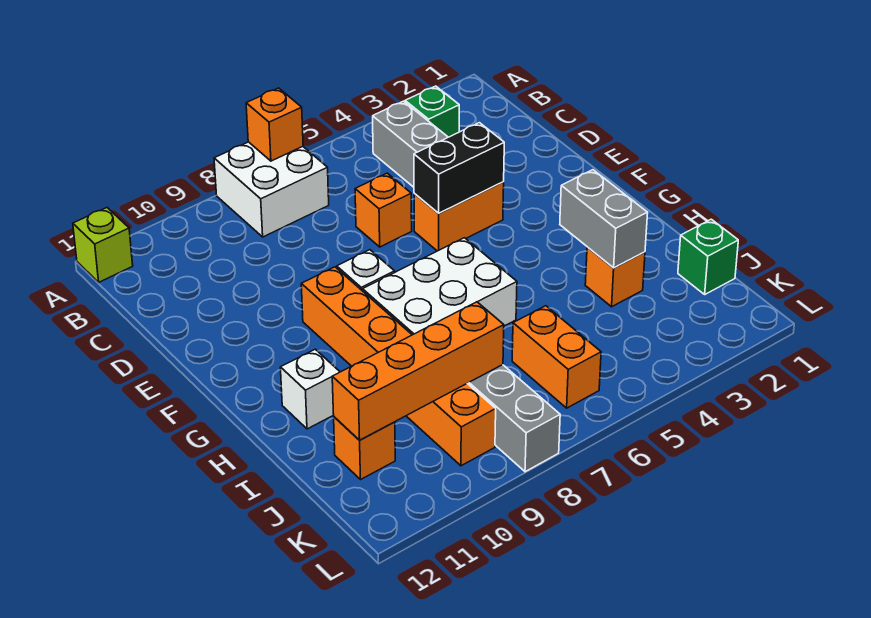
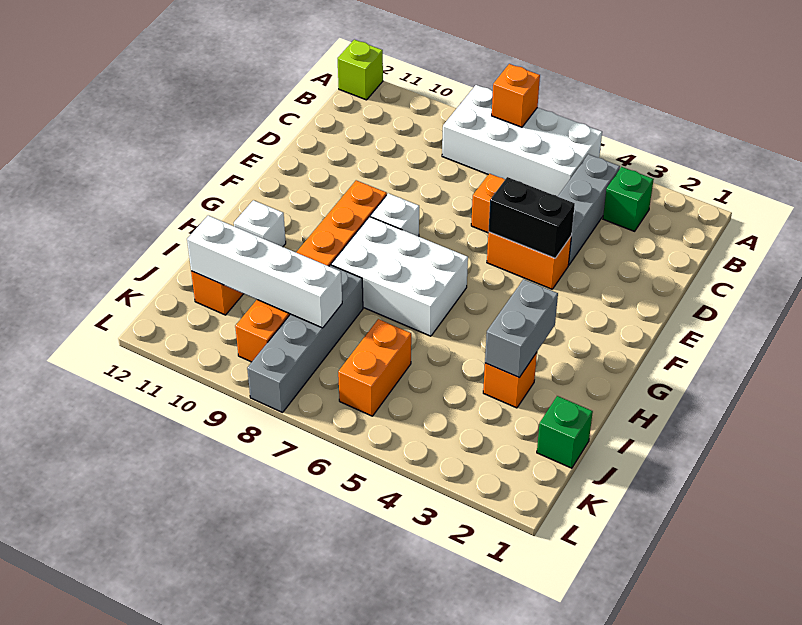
white brick A7:B8 level 1 -> white brick A5:B8 level 1
orange brick J8:J11 level 2 -> white brick J8:J11 level 2

